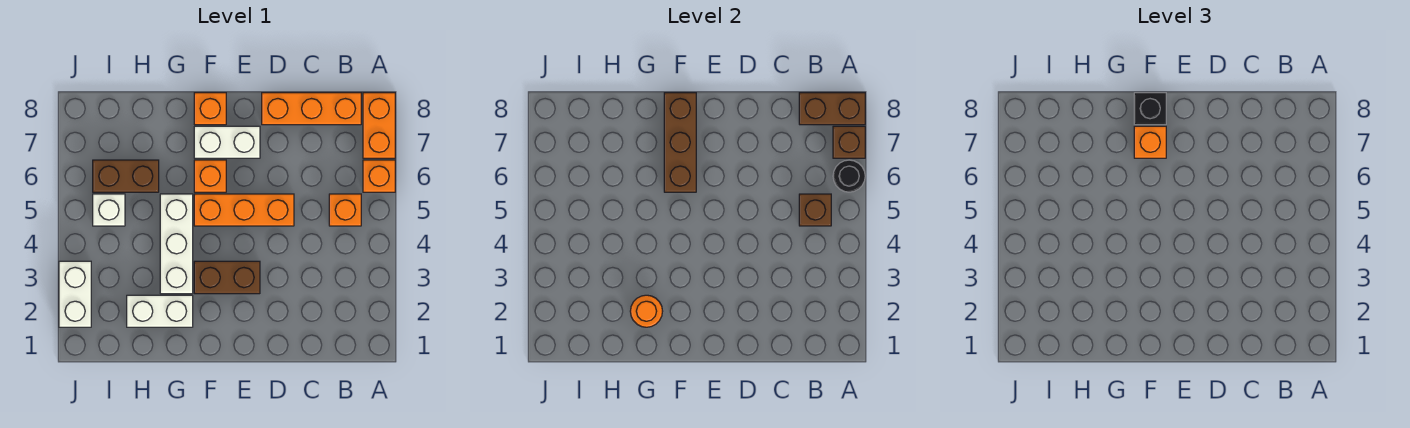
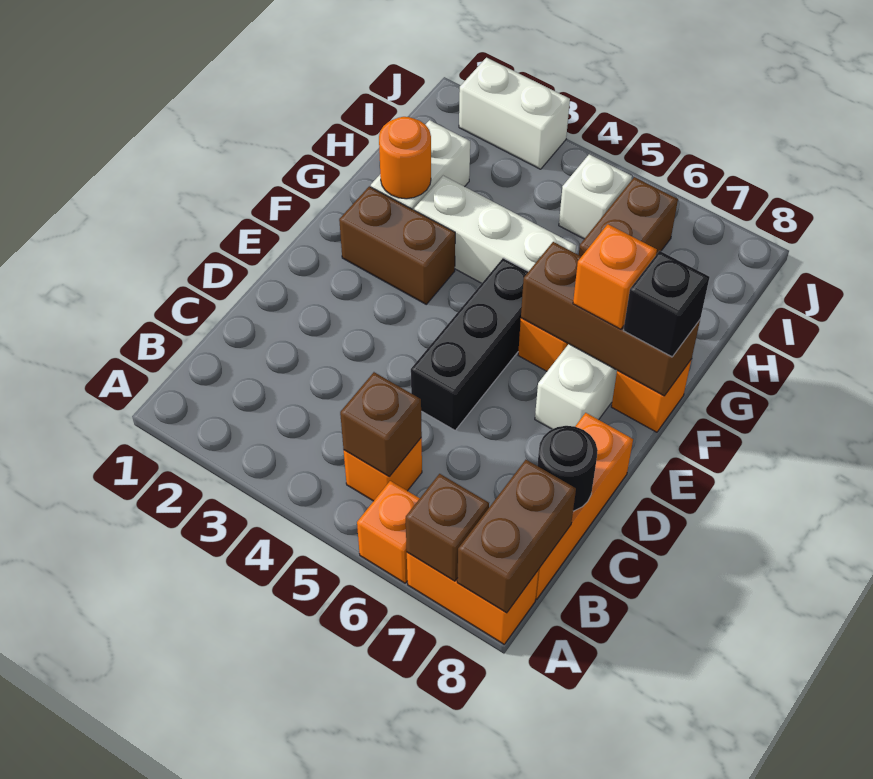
black round brick A6 level 2 -> black round brick C8 level 2
orange brick D5:F5 level 1 -> black brick D5:F5 level 1
brown brick E3:F3 level 1 -> brown brick F2:F3 level 1

